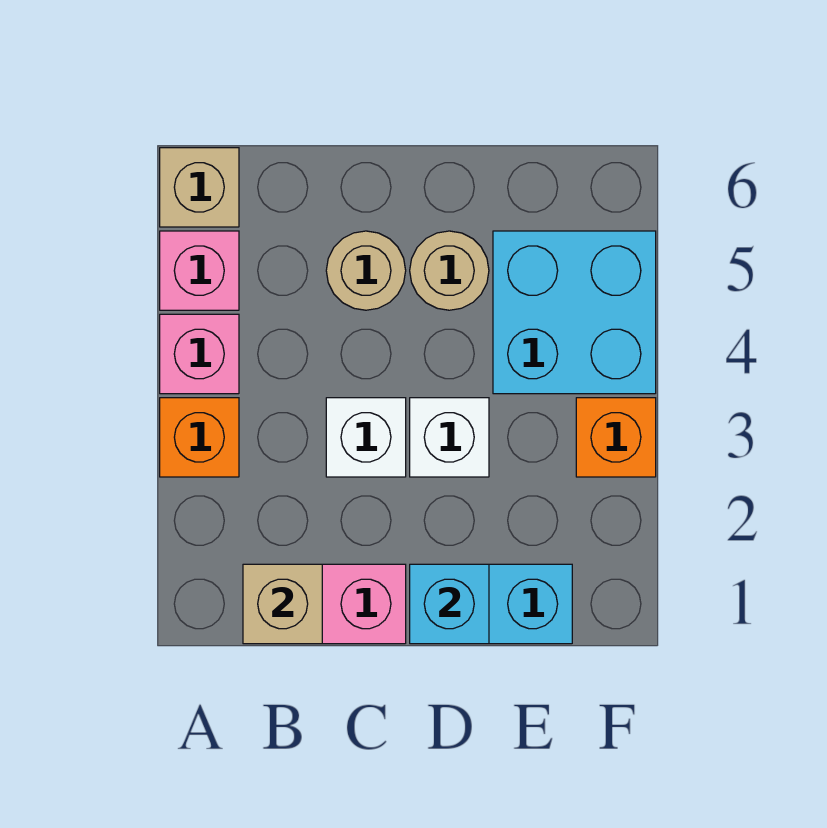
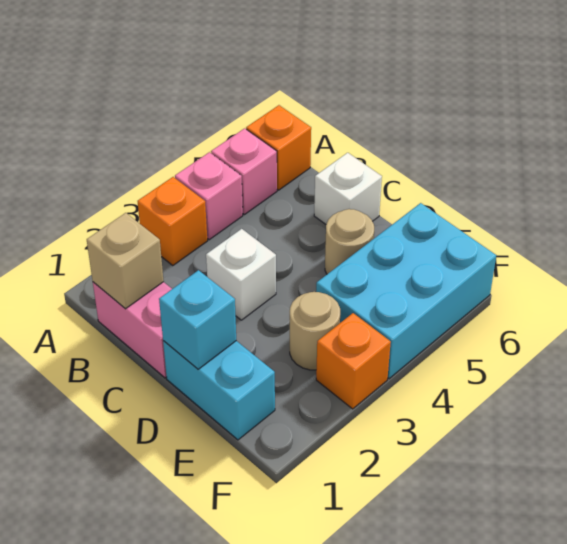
tan brick A6 level 1 -> orange brick A6 level 1
tan round brick C5 level 1 -> tan round brick E3 level 1
white brick D3 level 1 -> white brick C6 level 1
cyan brick E4:F5 level 1 -> cyan brick E4:F6 level 1

